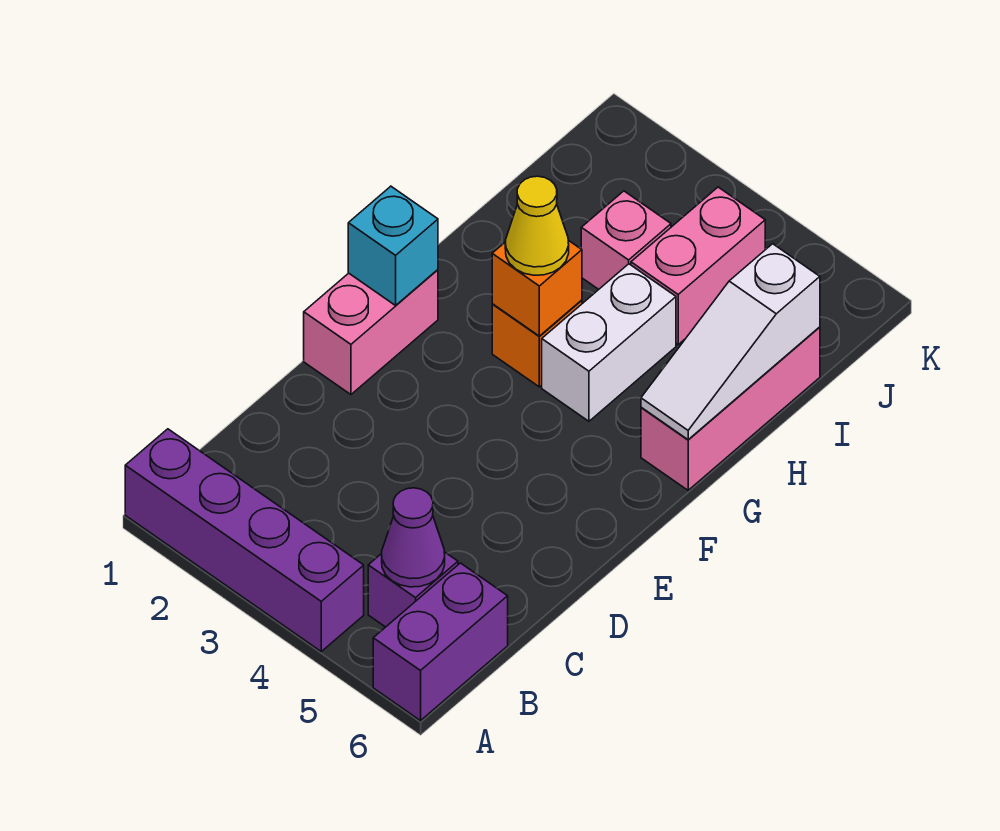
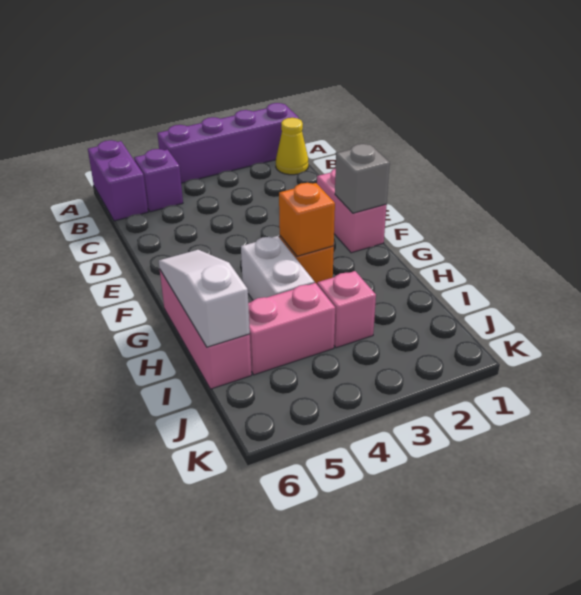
purple cone B5 level 2 -> none
cyan brick F1 level 2 -> grey brick F1 level 2
yellow cone G3 level 3 -> yellow cone B1 level 1
pink brick I4:J4 level 1 -> pink brick I4:I5 level 1

